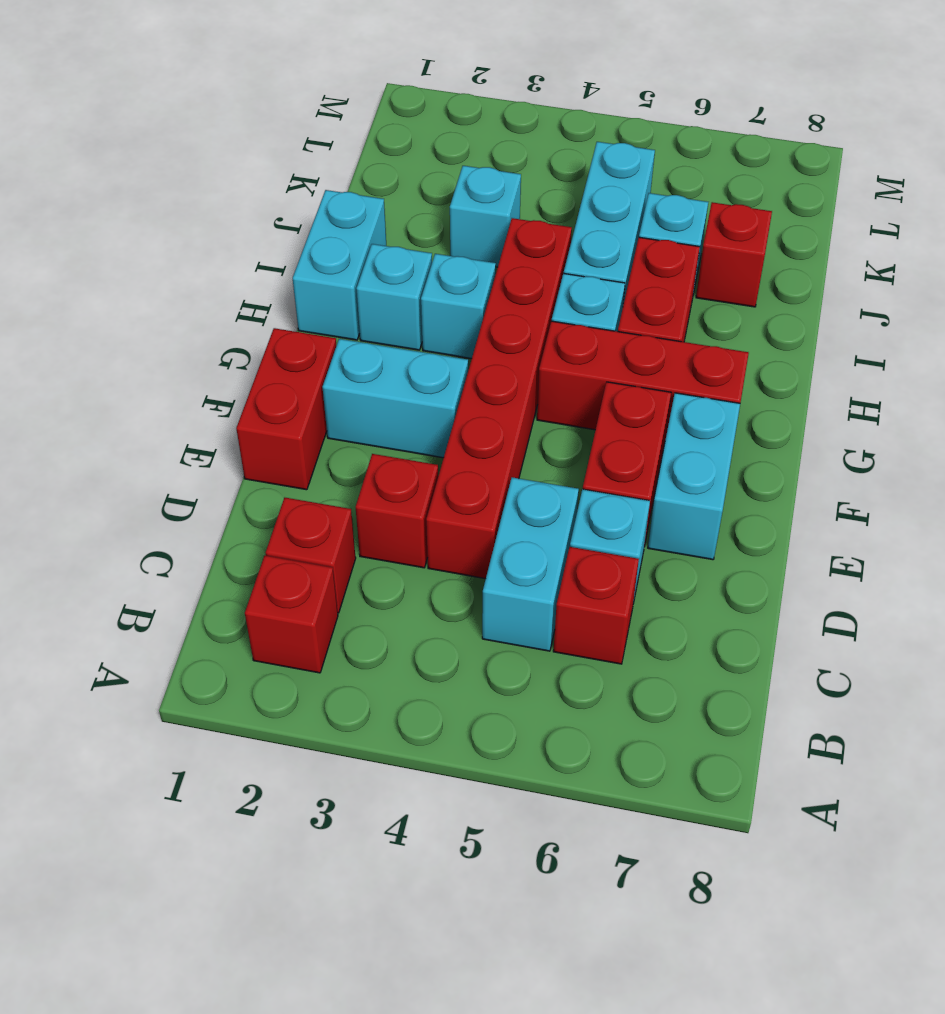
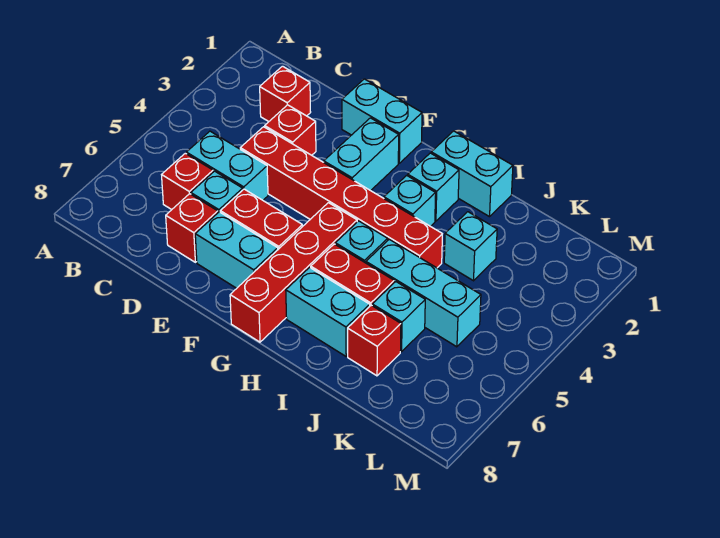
red brick B2 level 1 -> red brick D7 level 1
red brick E1:F1 level 1 -> cyan brick E1:F1 level 1
red brick G5:G7 level 1 -> red brick G5:G8 level 1
none -> cyan brick H7:I7 level 1

